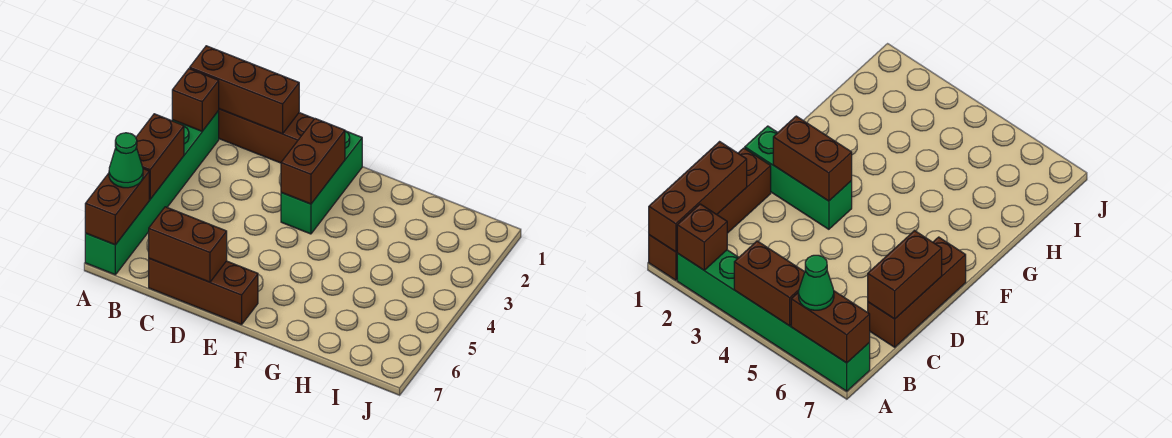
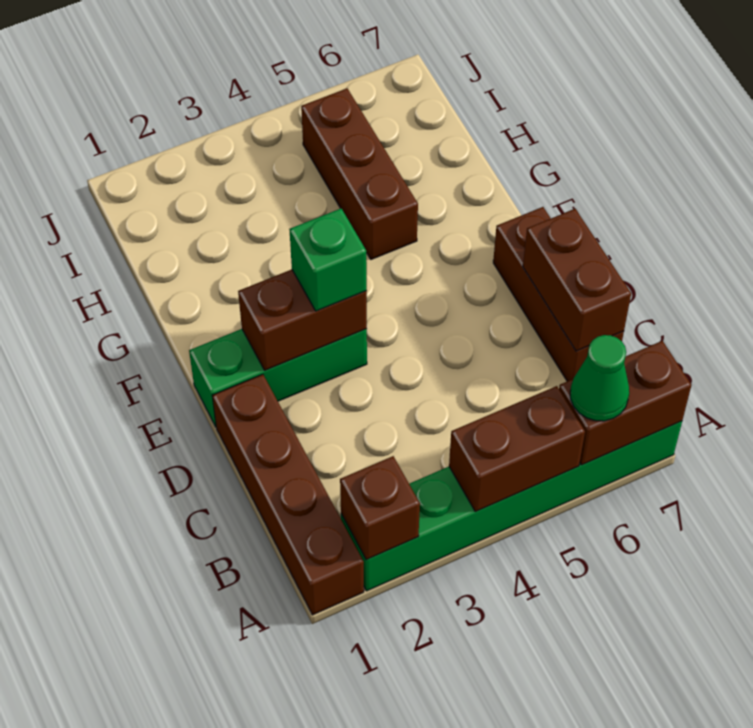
brown brick A1:C1 level 2 -> brown brick G5:I5 level 1
none -> green brick E3 level 3

